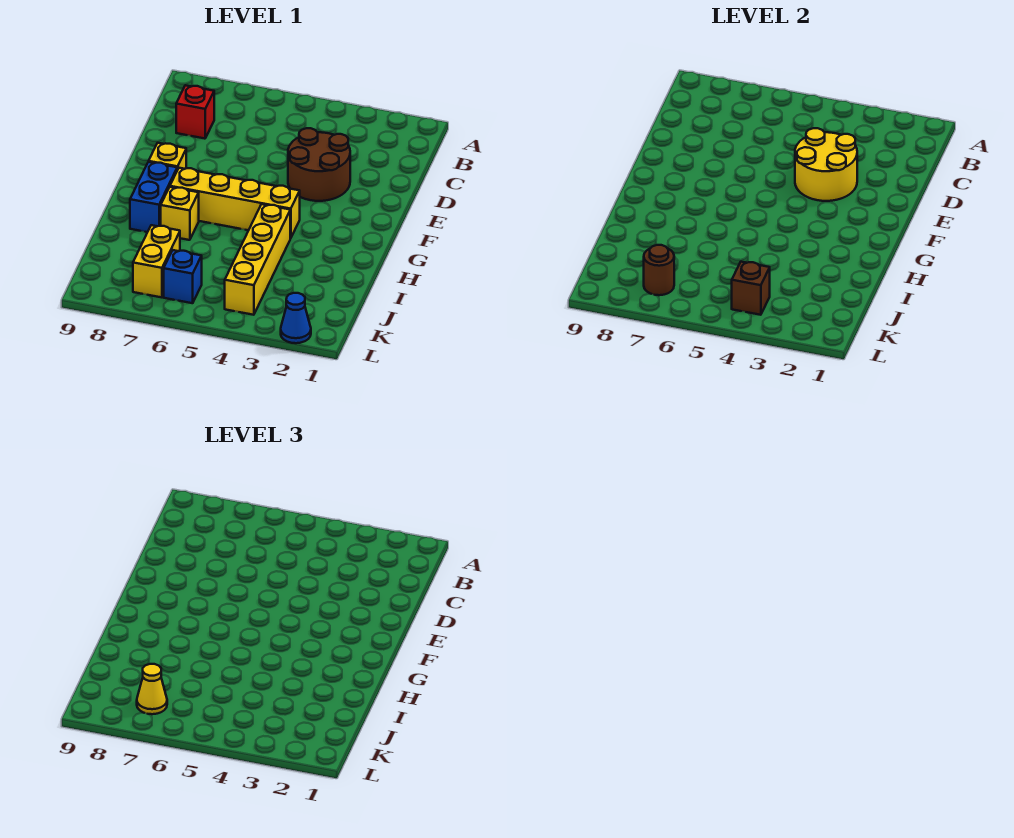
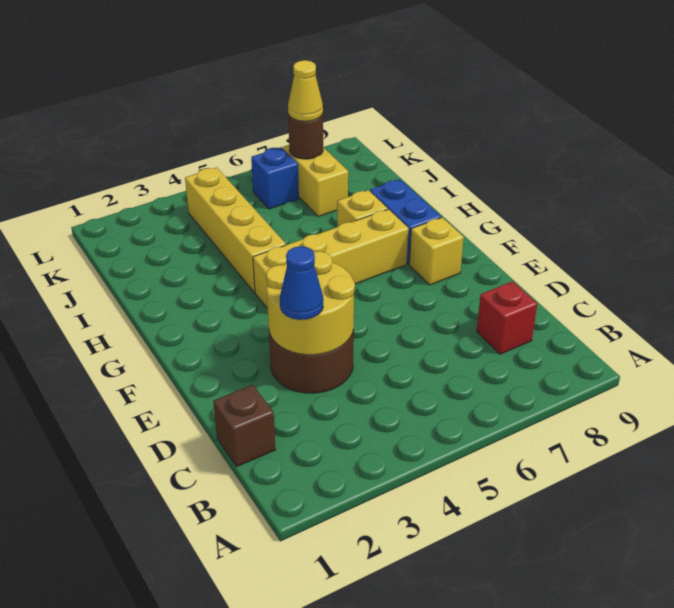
brown brick K4 level 2 -> brown brick C1 level 1
blue cone L2 level 1 -> blue cone D3 level 3

